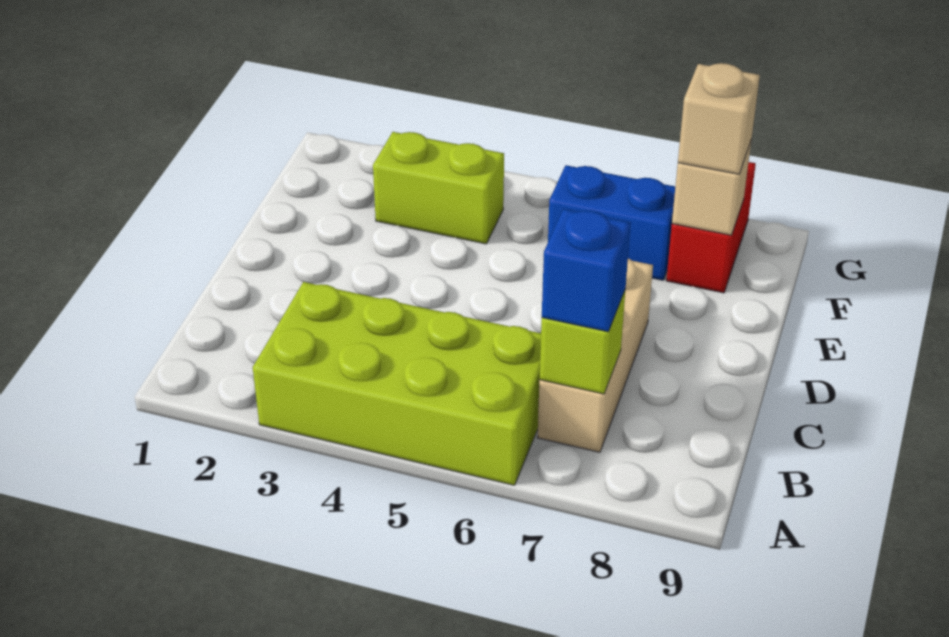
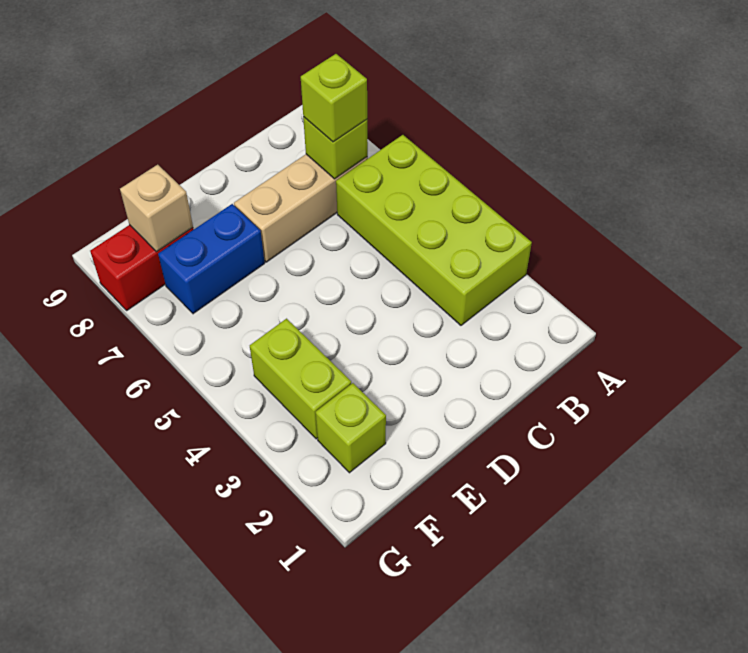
blue brick B7 level 3 -> lime brick B7 level 3
none -> lime brick F2 level 1
blue brick F6:F7 level 1 -> blue brick E7:F7 level 1
tan brick F8 level 3 -> none

